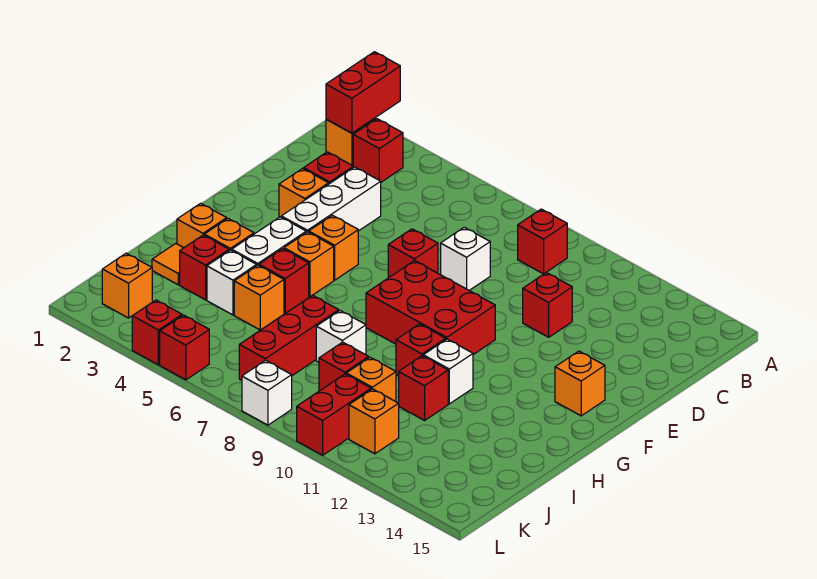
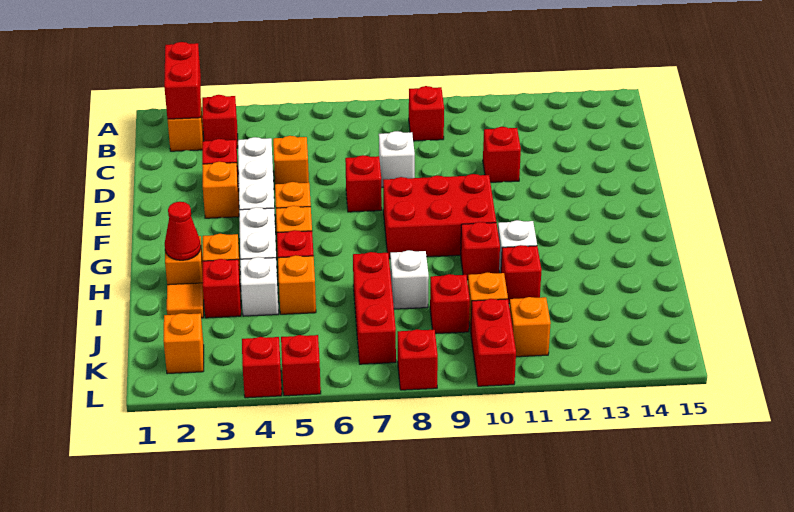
orange brick F14 level 1 -> orange brick D5 level 1
none -> red cone H2 level 2
white brick L8 level 1 -> red brick L8 level 1

